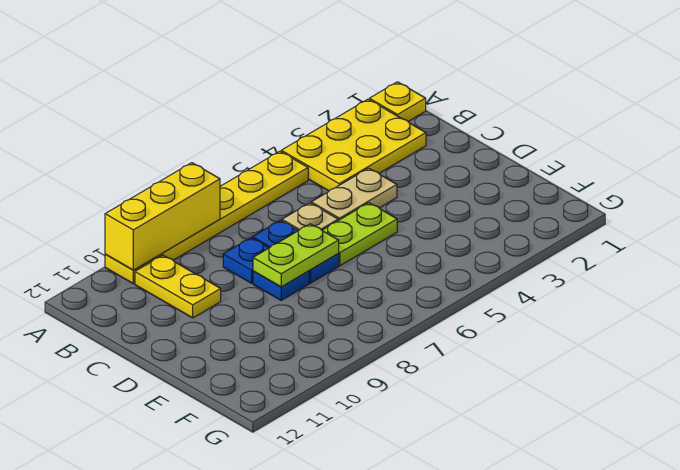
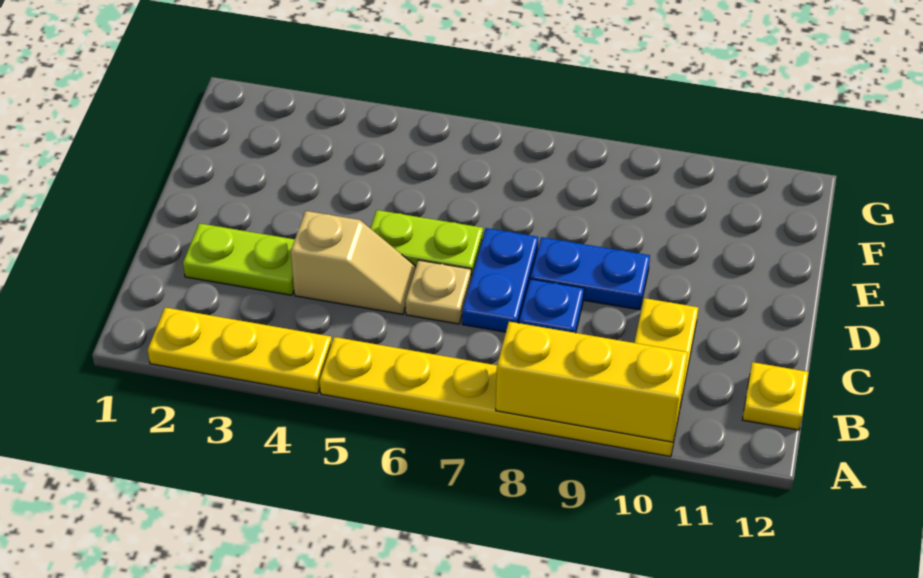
yellow plate A1 level 1 -> yellow plate B12 level 1
yellow plate A2:B4 level 1 -> yellow plate A2:A4 level 1
tan plate C4:C5 level 1 -> tan slope C4:C5 level 1 top 4
lime plate D7:D8 level 2 -> lime plate C2:C3 level 1
blue plate D8 level 1 -> blue plate D8:D9 level 1

